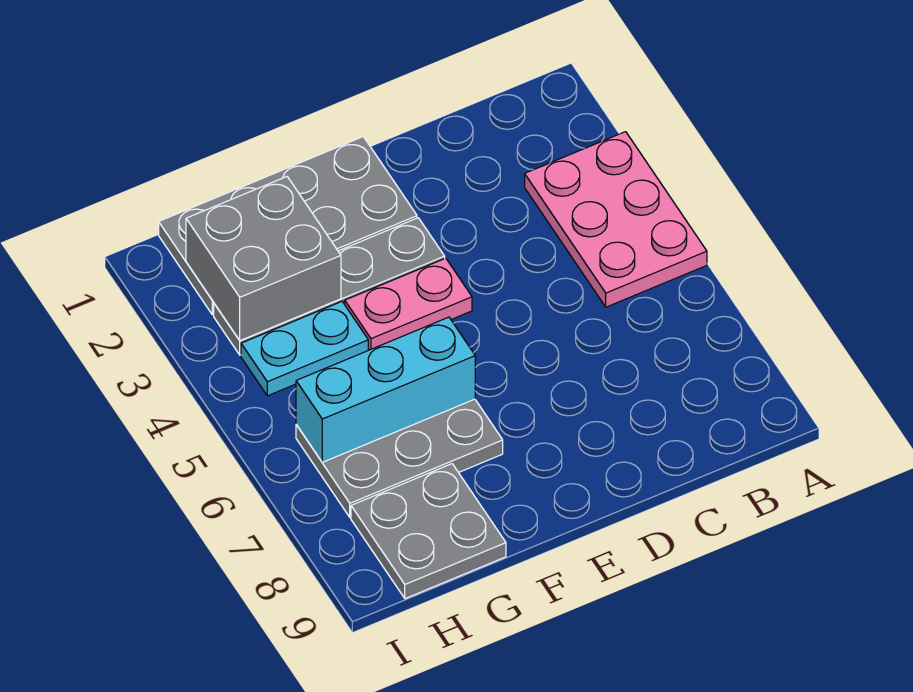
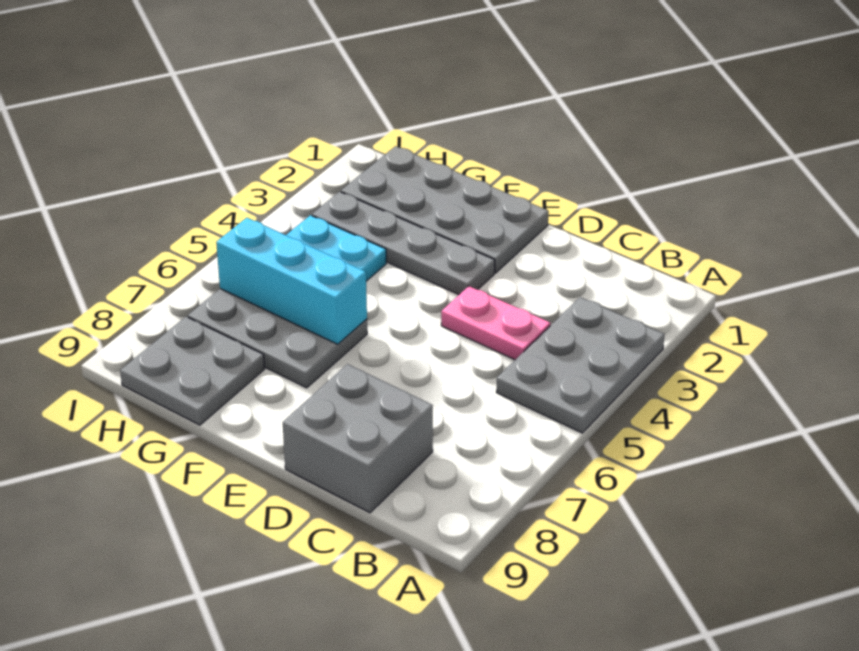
pink plate A3:B5 level 1 -> grey plate A3:B5 level 1
pink plate E4:F4 level 1 -> pink plate C4:D4 level 1
grey brick G2:H3 level 2 -> grey brick C8:D9 level 1

